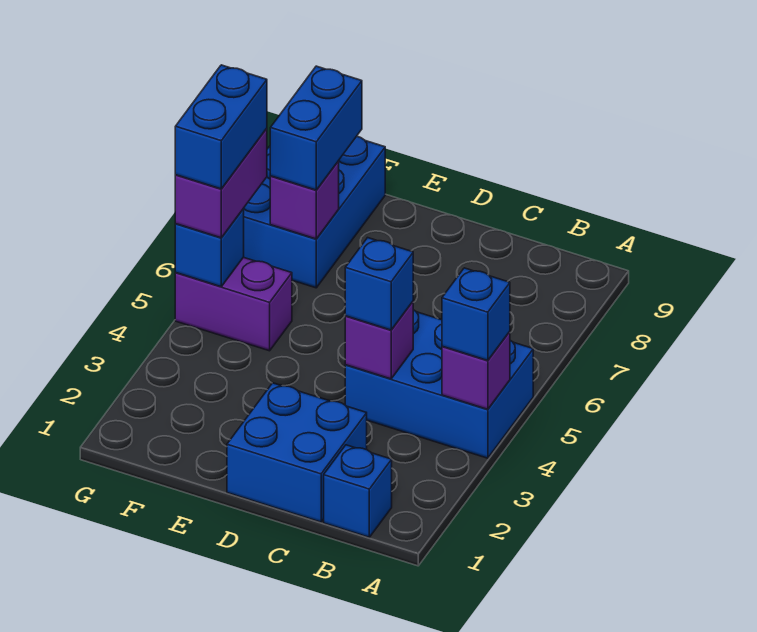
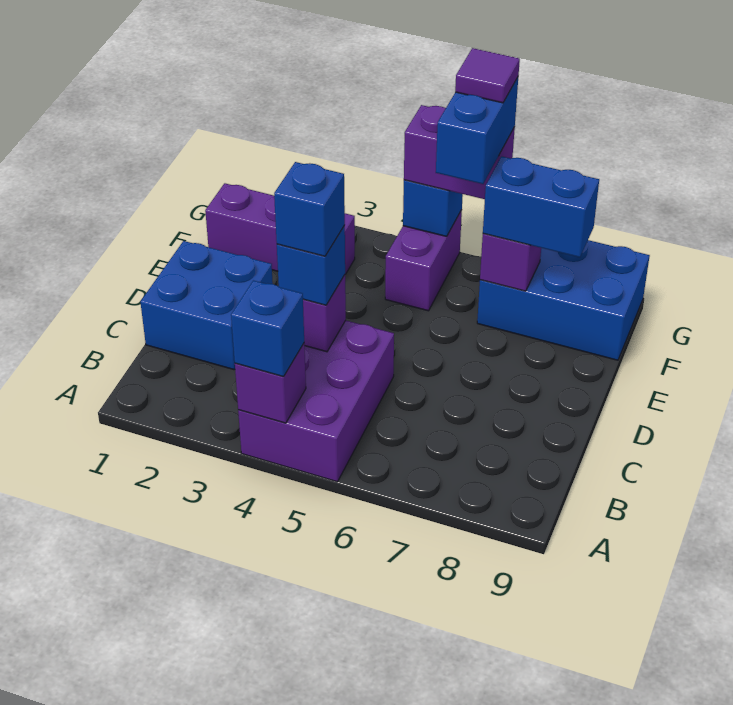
blue brick A4:C5 level 1 -> purple brick A4:C5 level 1
blue brick B1 level 1 -> blue brick C4 level 4
none -> purple brick F1:F3 level 1
blue brick G5:G6 level 4 -> blue brick F6:G6 level 4
none -> purple tile G6 level 5

